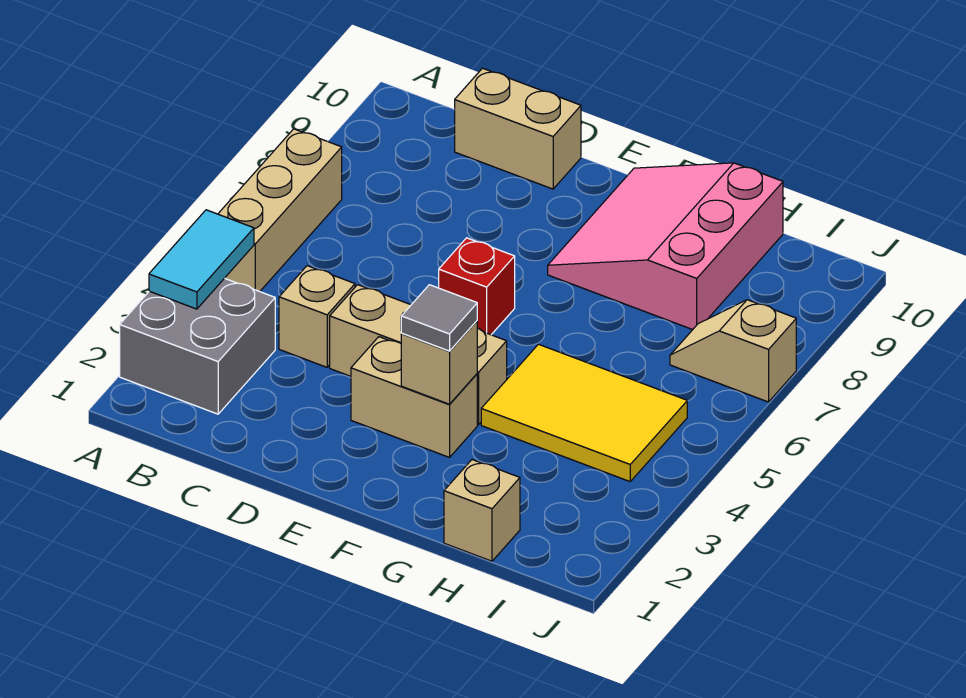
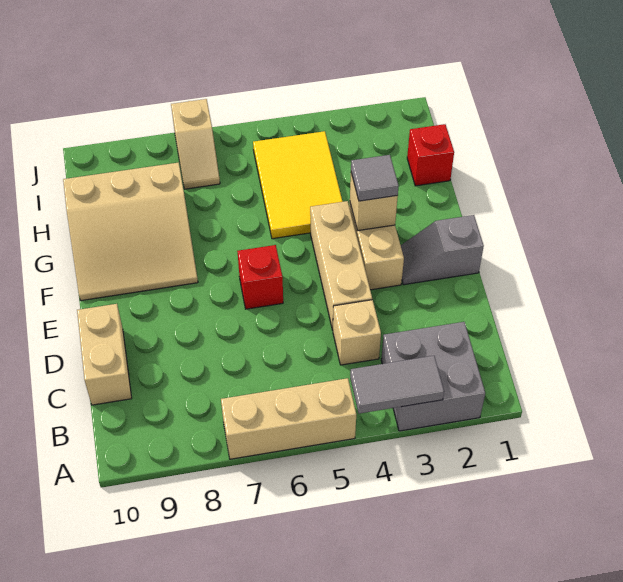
cyan tile A3:A4 level 2 -> grey tile A3:A4 level 2
none -> grey slope E1:E2 level 1 top 1
pink slope F8:H10 level 1 top H -> tan slope F8:H10 level 1 top H
tan brick H1 level 1 -> red brick H1 level 1

